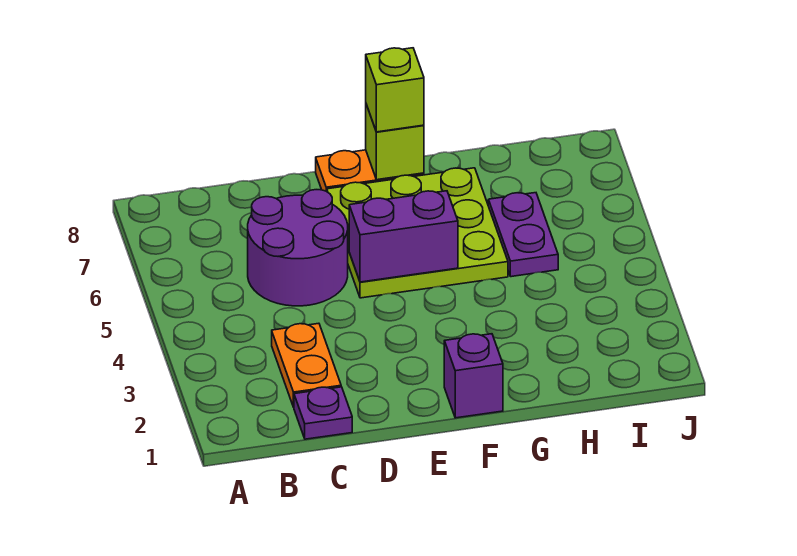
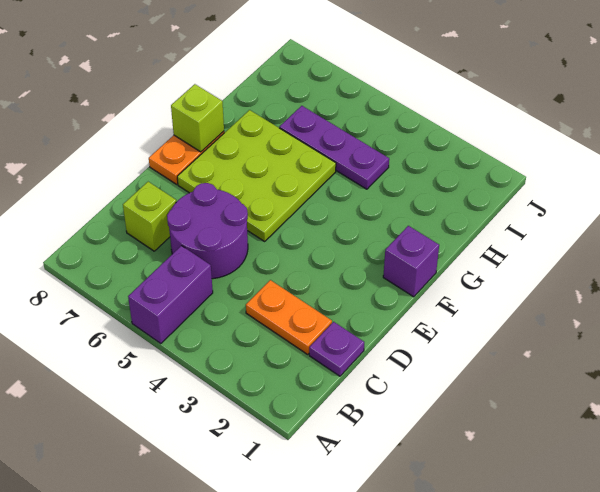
purple brick E5:F5 level 2 -> purple brick A5:B5 level 1
lime brick F8 level 3 -> lime brick C7 level 1
purple plate H5:H6 level 1 -> purple plate H4:H6 level 1

